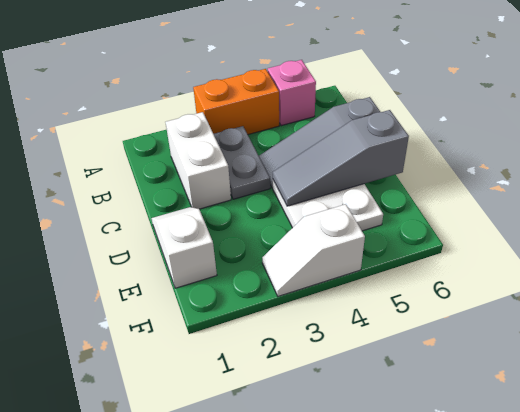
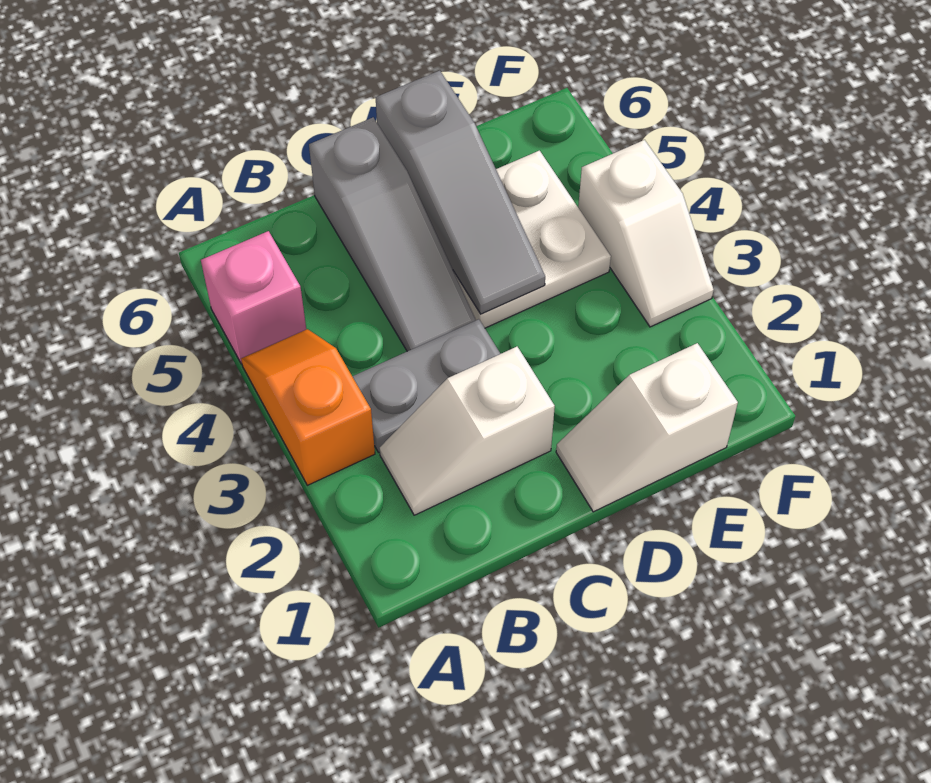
orange brick A3:A4 level 1 -> orange slope A3:A4 level 1 top 3
white brick B2:C2 level 1 -> white slope B2:C2 level 1 top C

